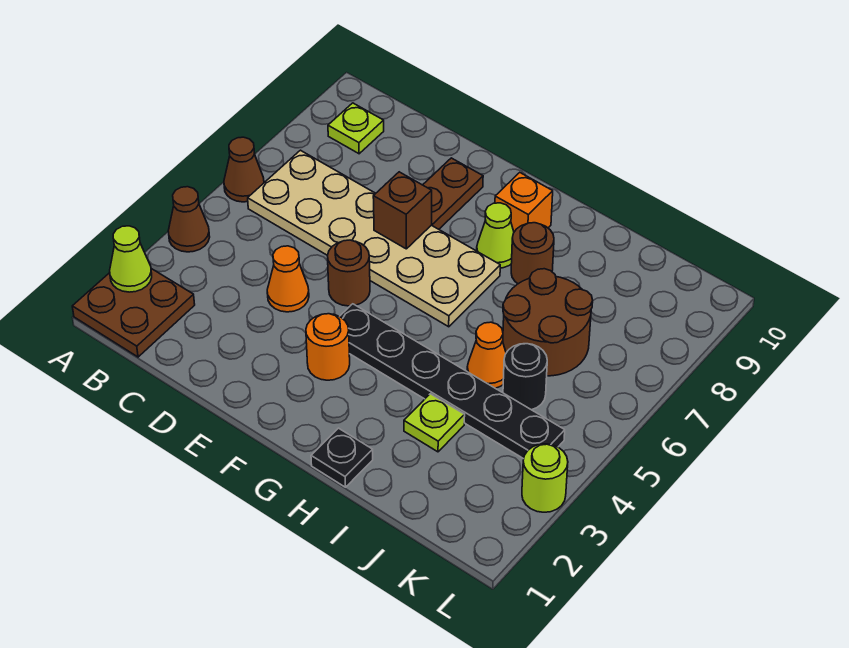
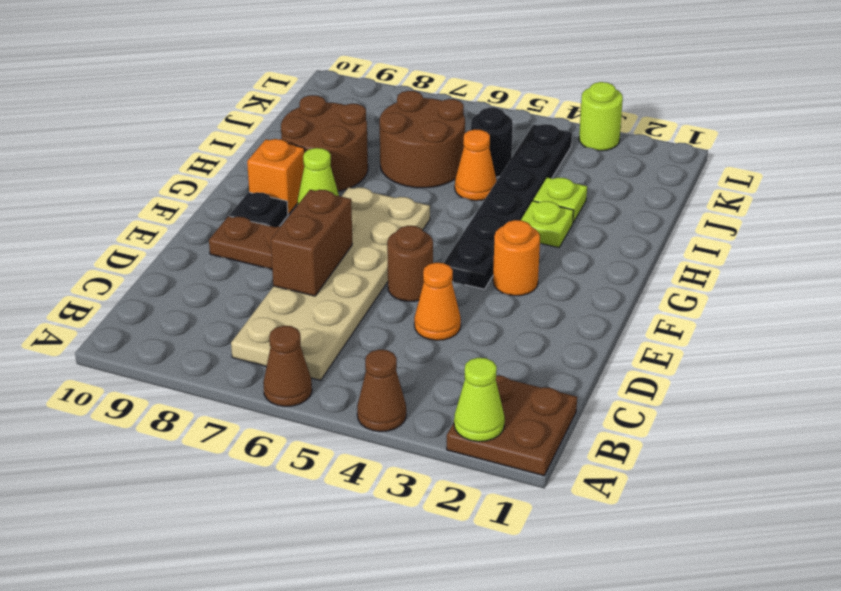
lime plate B9 level 1 -> lime plate H3 level 1
brown brick E7 level 2 -> brown brick D7:E7 level 2
black plate H1 level 1 -> black plate F9 level 1
brown round brick H8 level 1 -> brown round brick H8:I9 level 1

